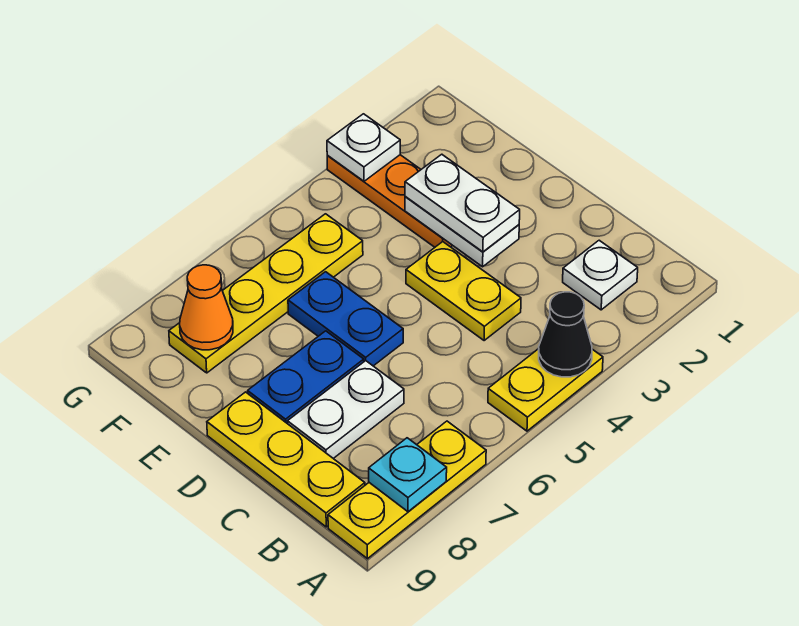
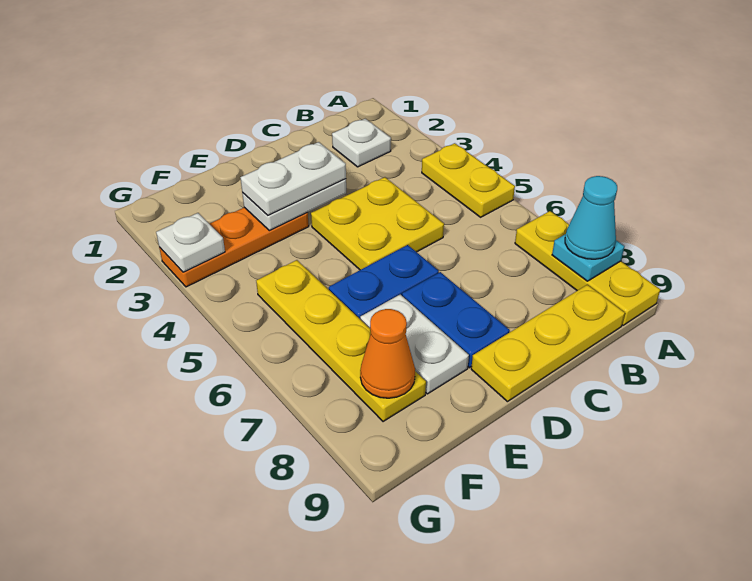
black cone A4 level 2 -> none
none -> cyan cone A8 level 3
yellow plate C4:D4 level 1 -> yellow plate C4:D5 level 1
white plate C7:C8 level 1 -> white plate E7:E8 level 1

